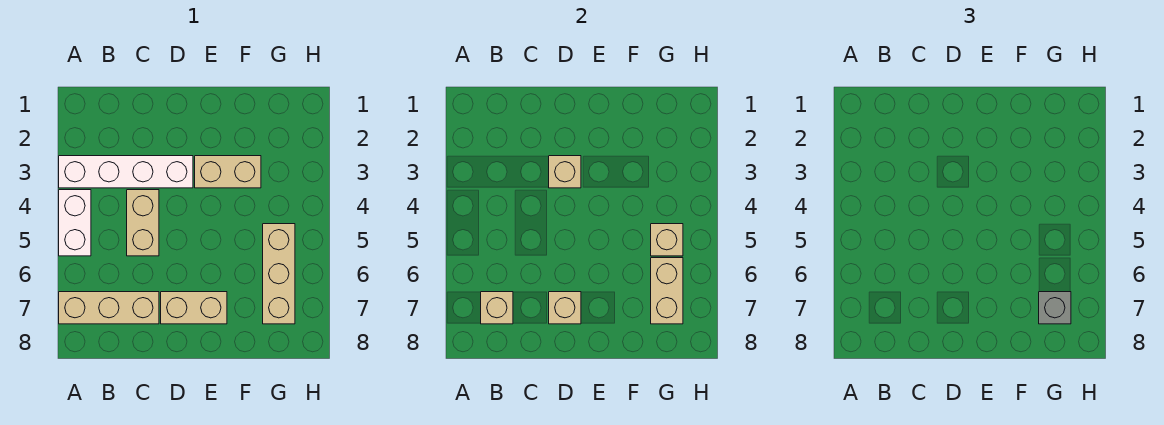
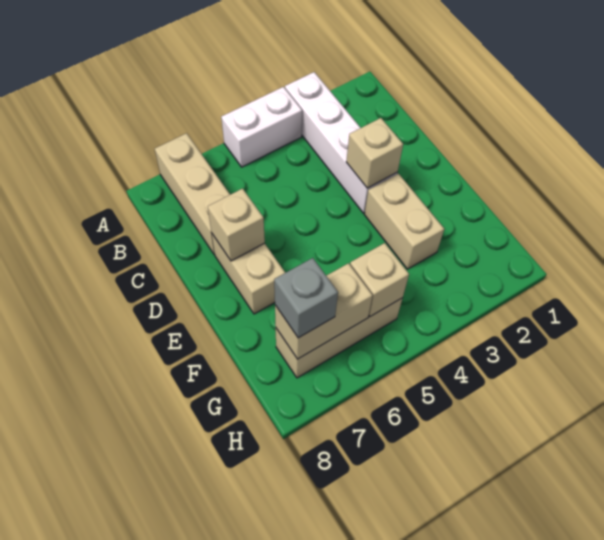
tan brick B7 level 2 -> none
tan brick C4:C5 level 1 -> none

